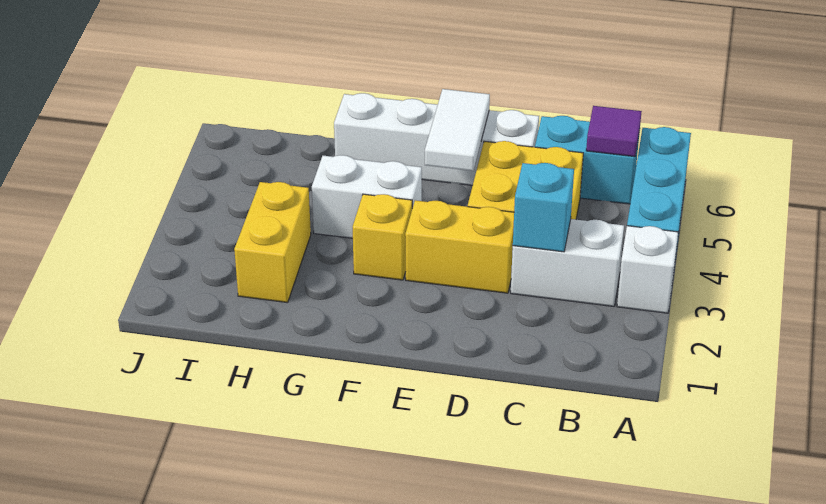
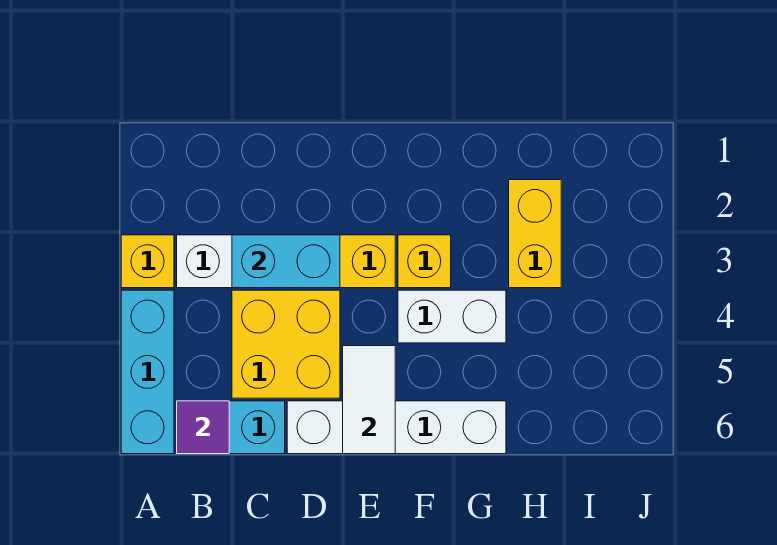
white brick A3 level 1 -> yellow brick A3 level 1
cyan brick C3 level 2 -> cyan brick C3:D3 level 2

